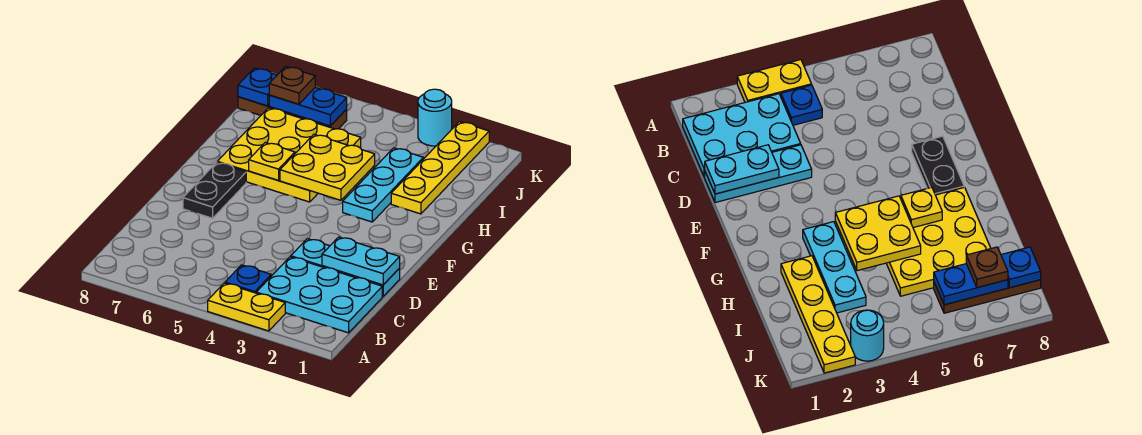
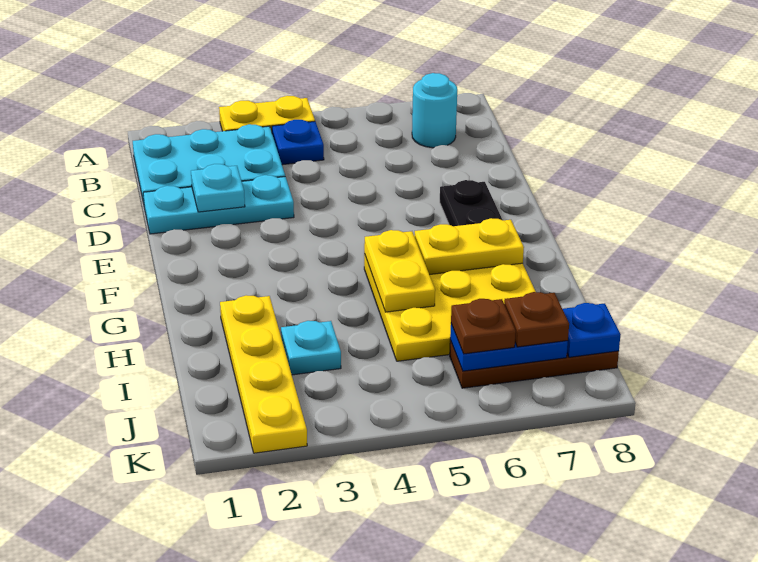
cyan plate D1:D2 level 2 -> cyan plate D2 level 2
cyan plate G3:I3 level 1 -> cyan plate I3 level 1
yellow plate G4:H5 level 2 -> yellow plate G5:H5 level 2
yellow plate G6 level 2 -> yellow plate G6:G7 level 2
none -> brown plate J6 level 3
cyan round brick K3 level 1 -> cyan round brick B7 level 1

